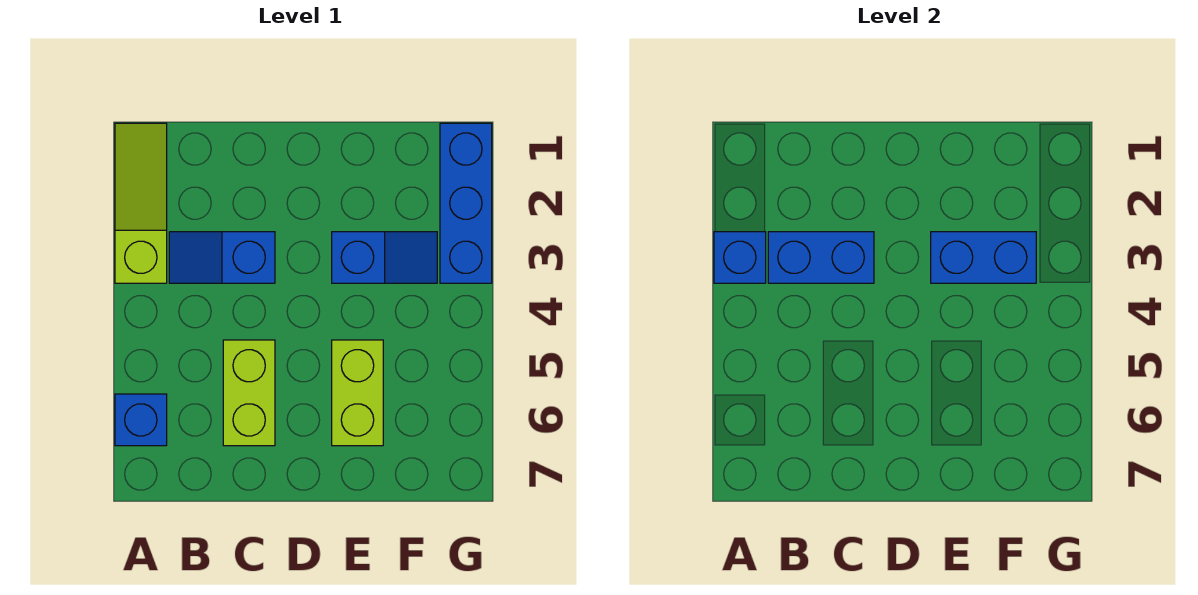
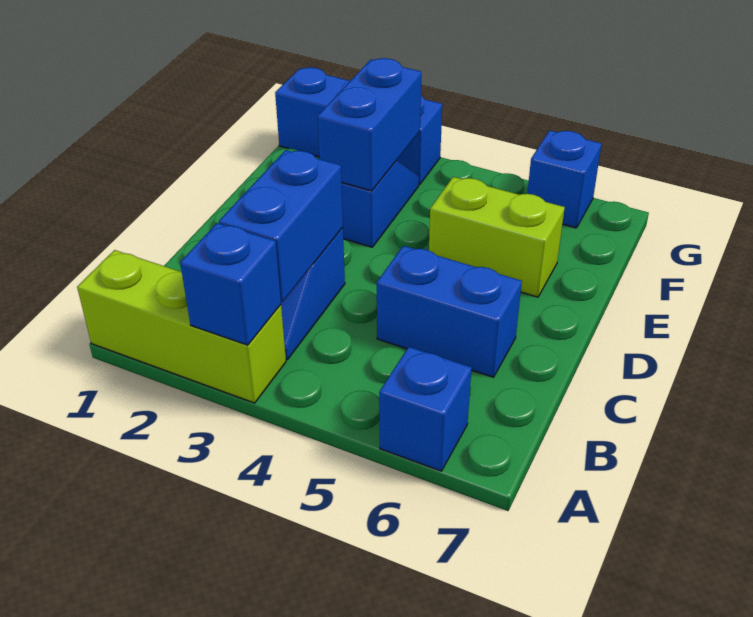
lime slope A1:A3 level 1 top 3 -> lime brick A1:A3 level 1
lime brick C5:C6 level 1 -> blue brick C5:C6 level 1
none -> blue brick G6 level 1

